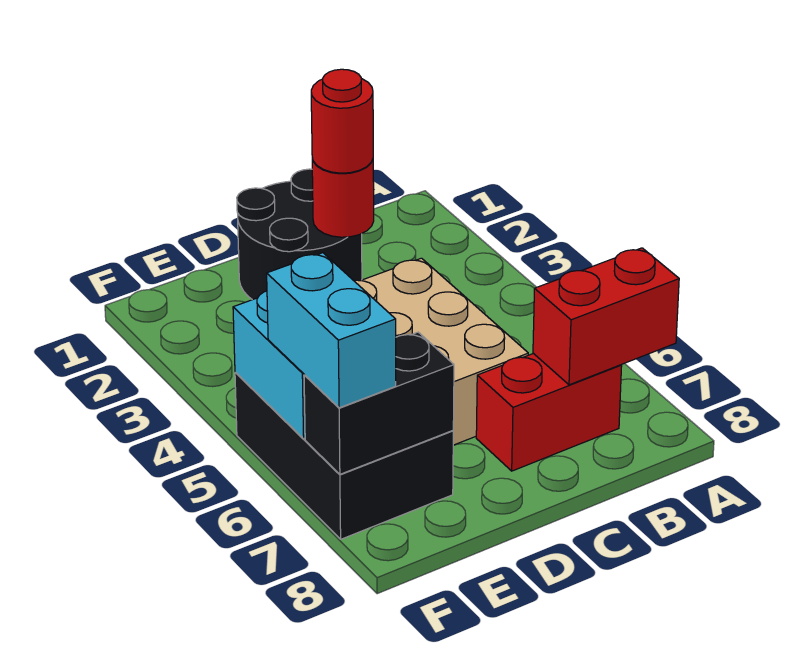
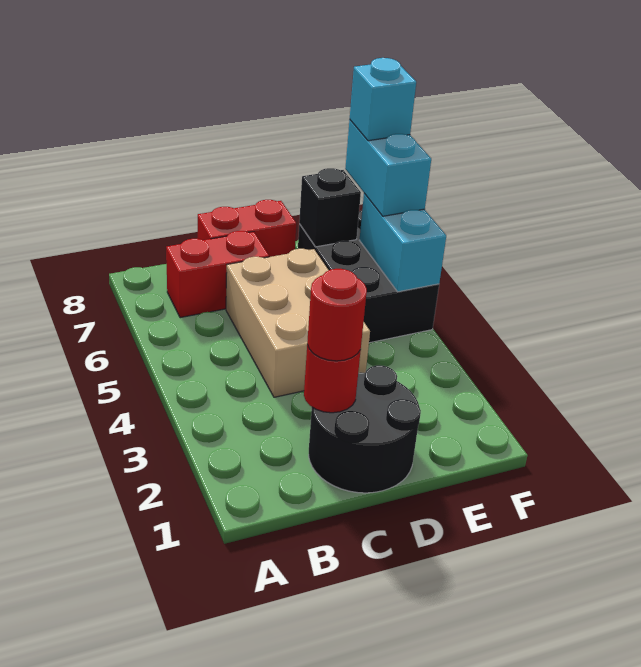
red brick A7:B7 level 2 -> red brick C8:D8 level 1
black brick E7:F7 level 2 -> black brick E7 level 2
none -> cyan brick F7 level 4

